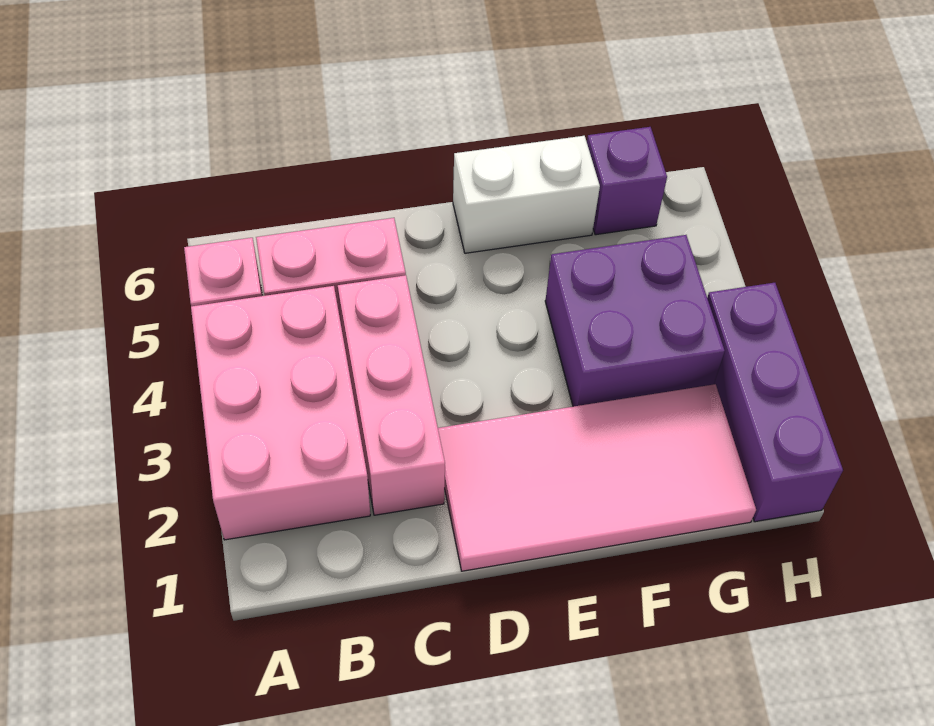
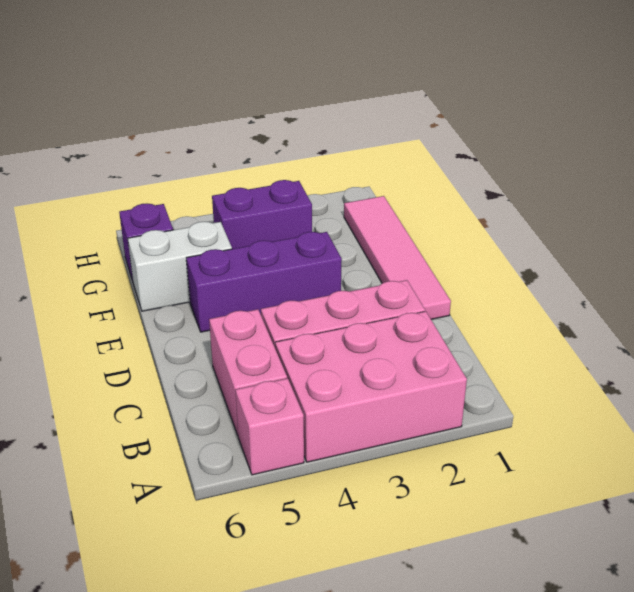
pink tile D1:G2 level 1 -> pink tile D1:G1 level 1
white brick E6:F6 level 1 -> white brick F5:F6 level 1
purple brick F3:G4 level 1 -> purple brick G3:G4 level 1
purple brick H1:H3 level 1 -> purple brick E3:E5 level 1

